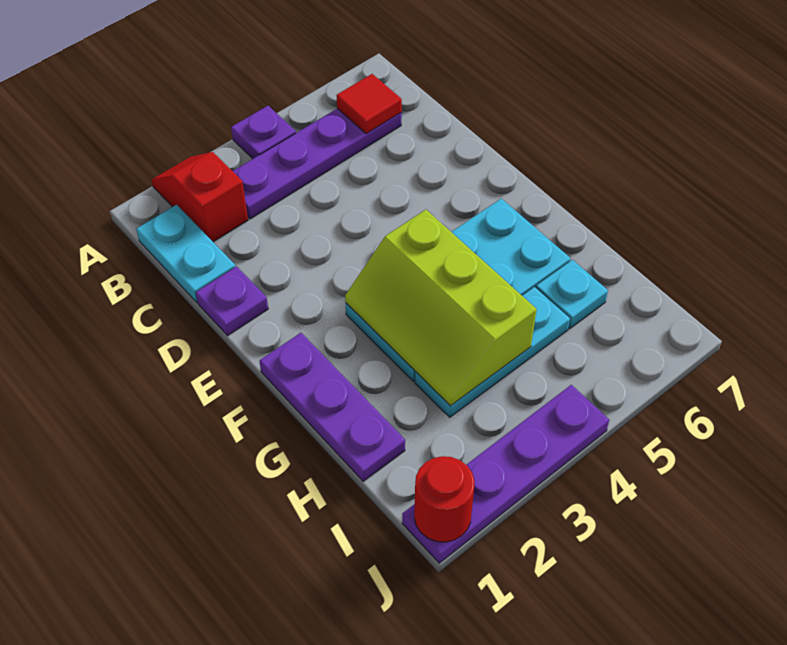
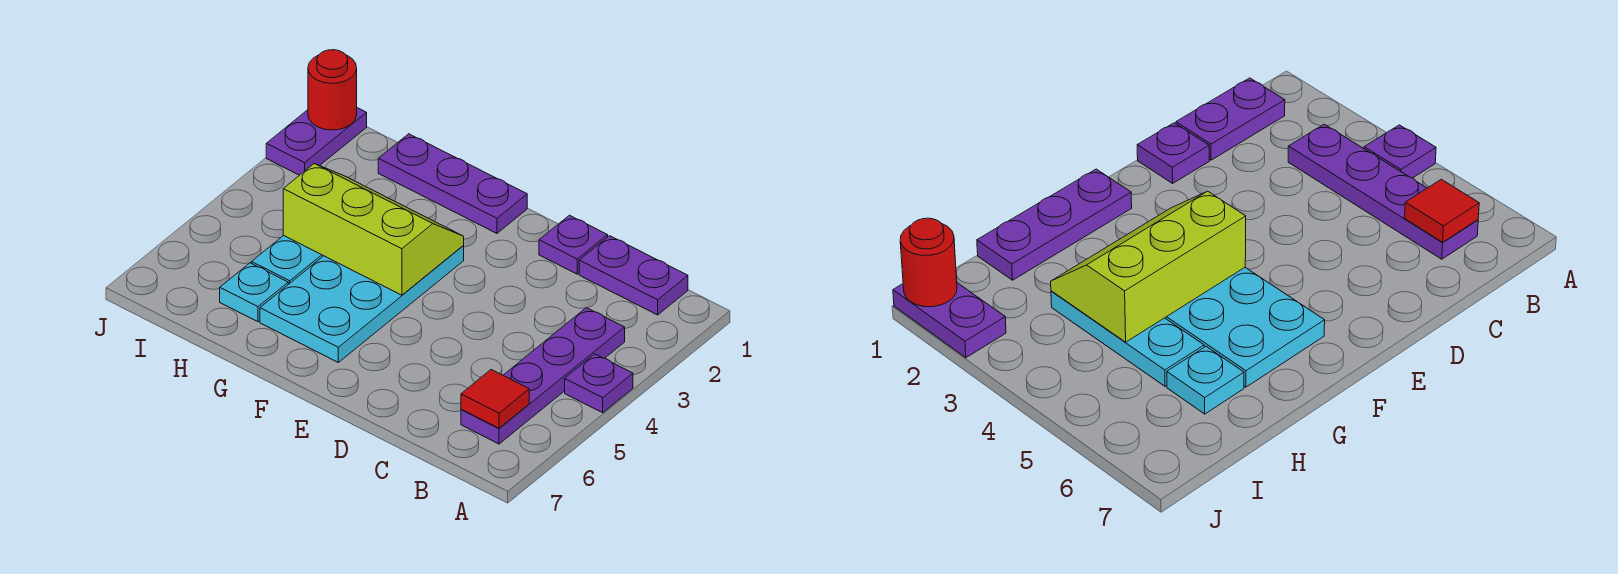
red slope A2:B2 level 1 top B -> none
cyan plate B1:C1 level 1 -> purple plate B1:C1 level 1
purple plate J1:J4 level 1 -> purple plate J1:J2 level 1

